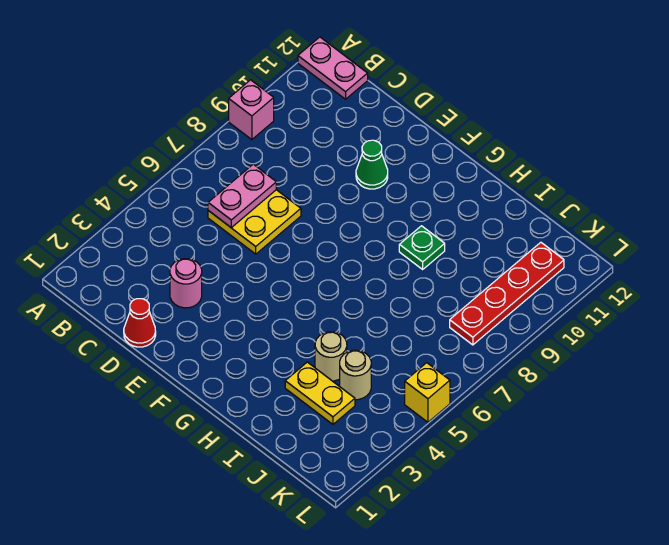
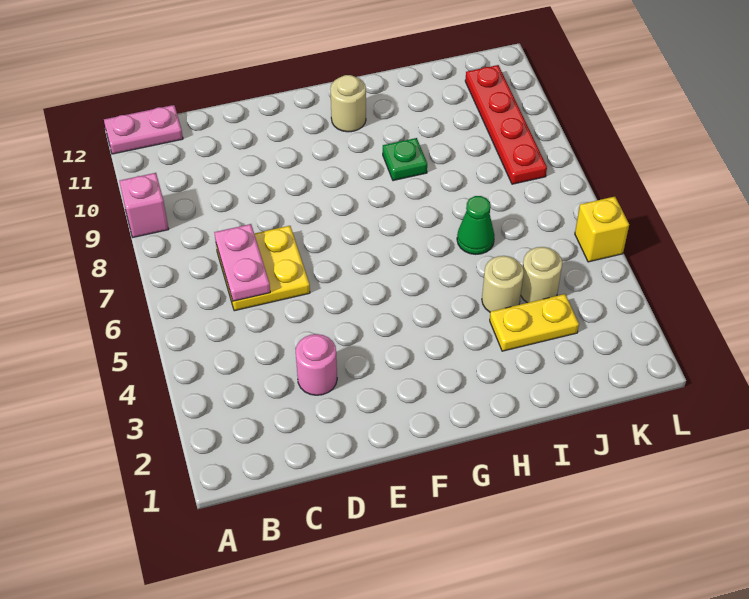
red cone D1 level 1 -> none
green cone E10 level 1 -> green cone I6 level 1
none -> tan round brick G11 level 1

